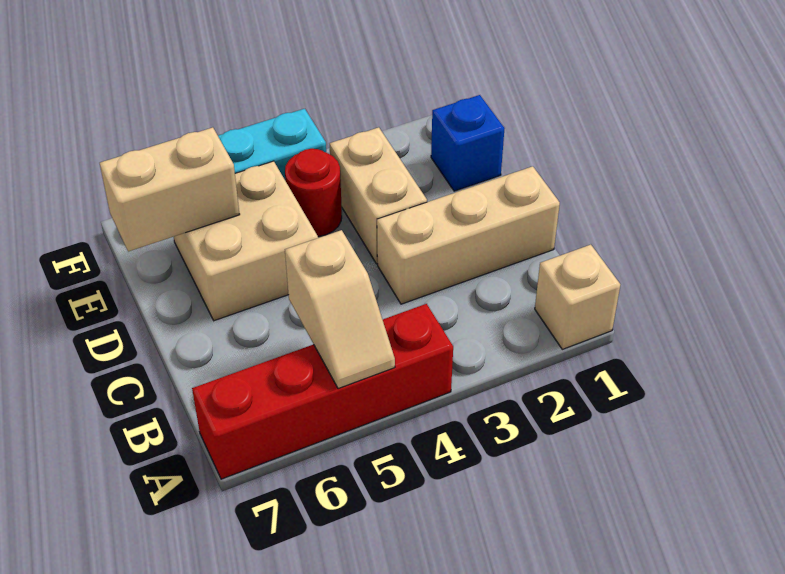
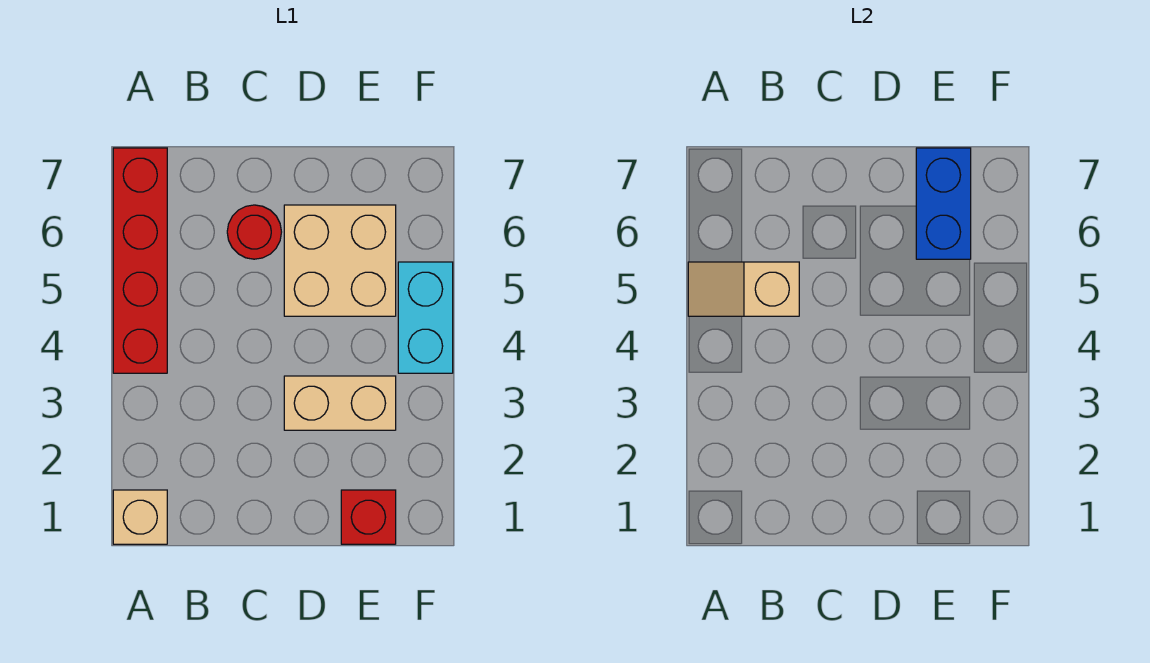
tan brick C1:C3 level 1 -> none
blue brick E1 level 1 -> red brick E1 level 1
red round brick E4 level 1 -> red round brick C6 level 1
tan brick E6:E7 level 2 -> blue brick E6:E7 level 2

